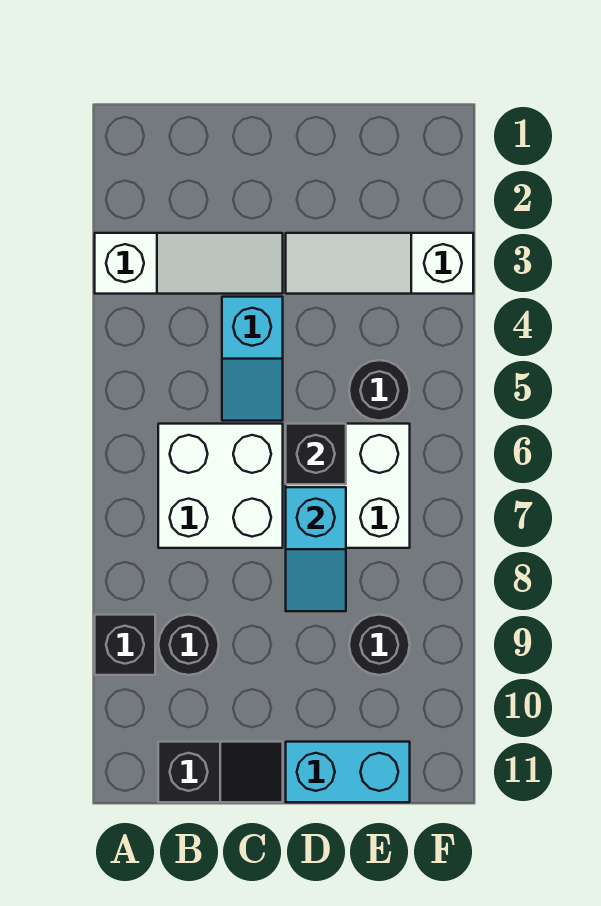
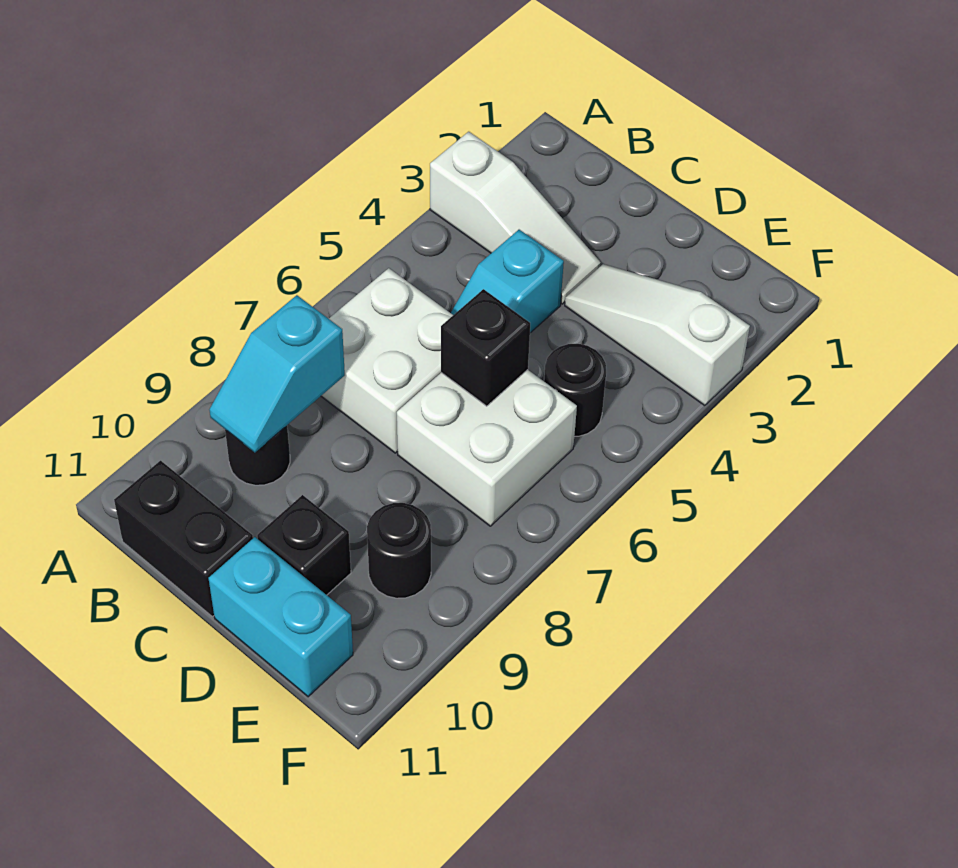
black brick A9 level 1 -> black brick D10 level 1
black slope B11:C11 level 1 top B -> black brick B11:C11 level 1
cyan slope D7:D8 level 2 top 7 -> cyan slope B8:B9 level 2 top 8

